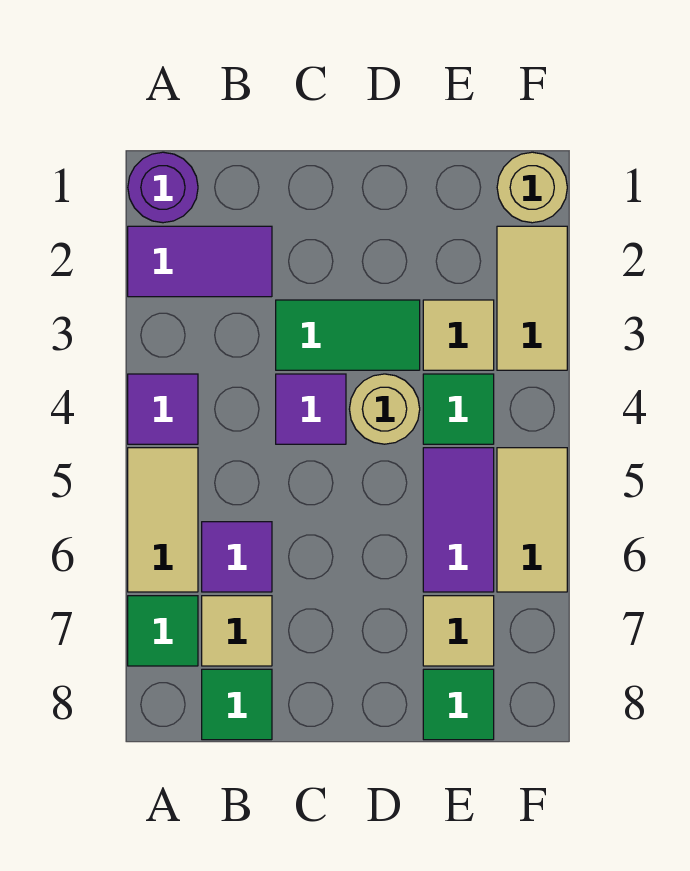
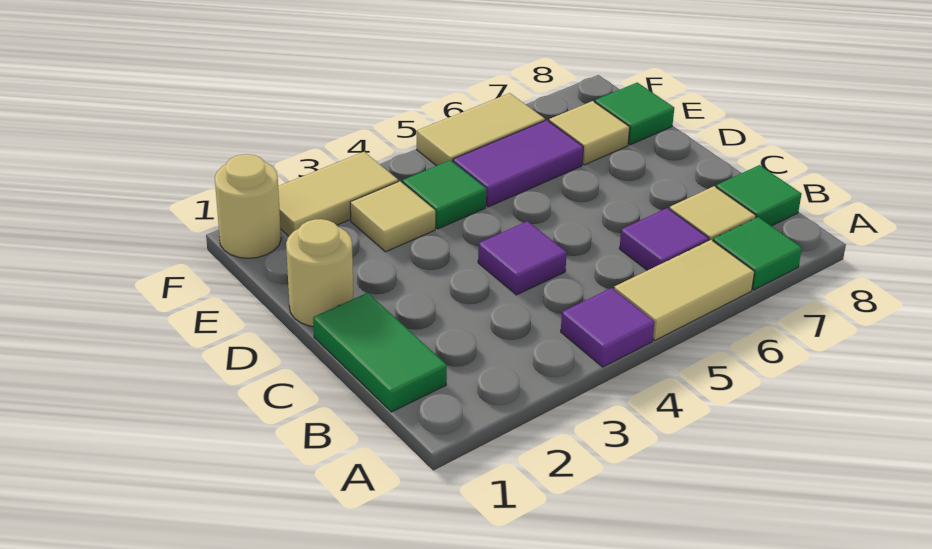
purple round brick A1 level 1 -> none
purple tile A2:B2 level 1 -> none
green tile C3:D3 level 1 -> green tile B1:C1 level 1
tan round brick D4 level 1 -> tan round brick D1 level 1

